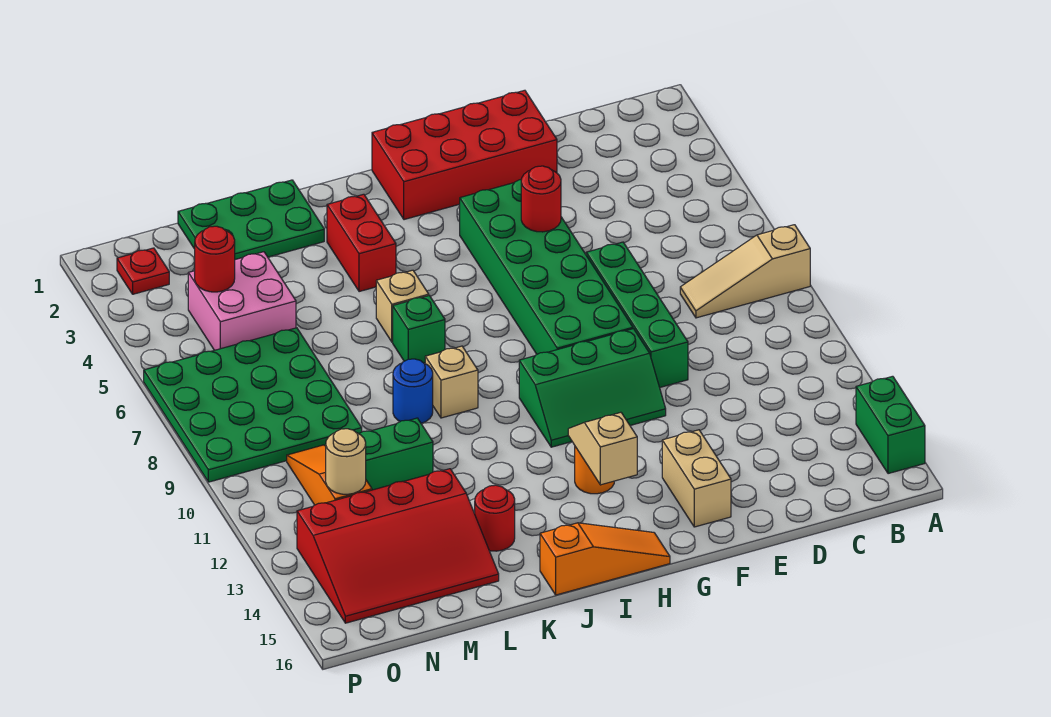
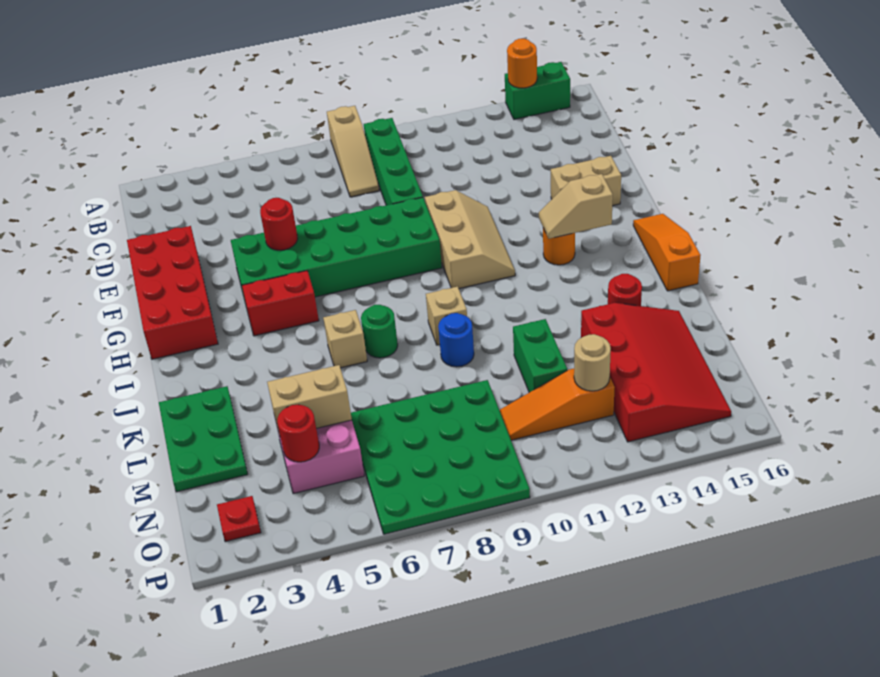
none -> orange round brick A14 level 2
green brick E7:E10 level 1 -> green brick B9:E9 level 1
green slope F10:H11 level 1 top 10 -> tan slope F10:H11 level 1 top 10
red brick J3:J4 level 1 -> red brick H4:H5 level 1
green brick J7 level 1 -> green round brick J7 level 1
none -> tan brick M4:M5 level 2

